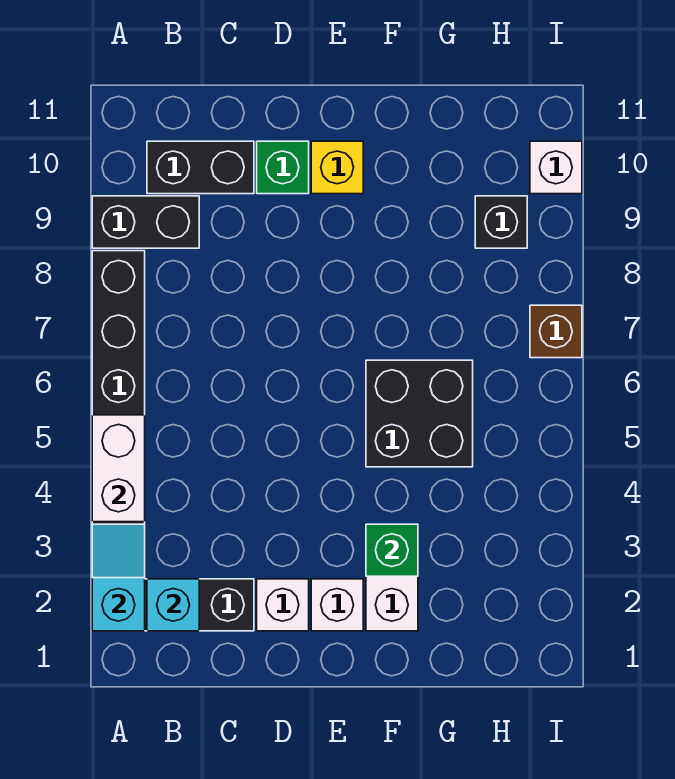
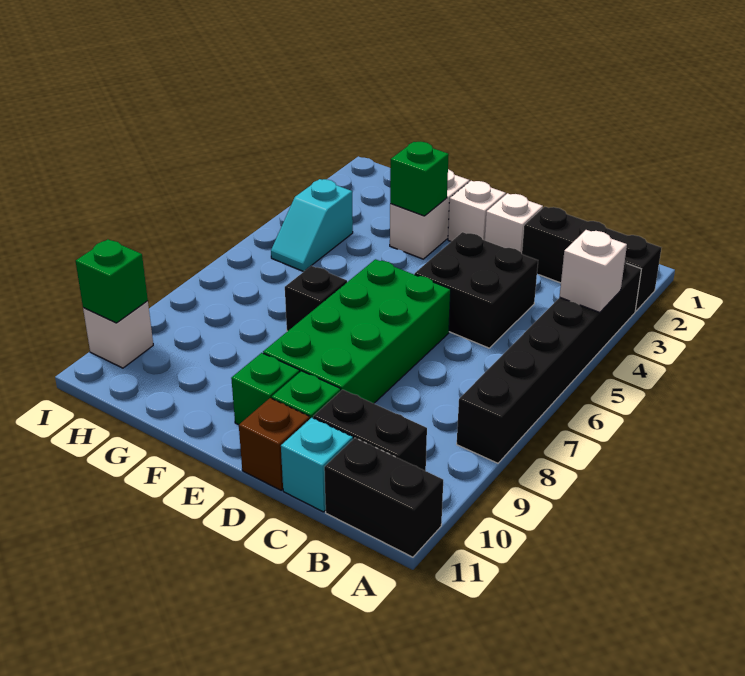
cyan slope A2:A3 level 2 top 2 -> cyan slope H4:H5 level 1 top 4
white brick A4:A5 level 2 -> white brick A4 level 2
black brick A9:B9 level 1 -> black brick A11:B11 level 1
cyan brick B2 level 2 -> cyan brick C11 level 1
none -> green brick D6:E9 level 1
yellow brick E10 level 1 -> green brick E10 level 1
black brick F5:G6 level 1 -> black brick C4:D5 level 1
black brick H9 level 1 -> black brick F7 level 1
brown brick I7 level 1 -> brown brick D11 level 1
none -> green brick I10 level 2

